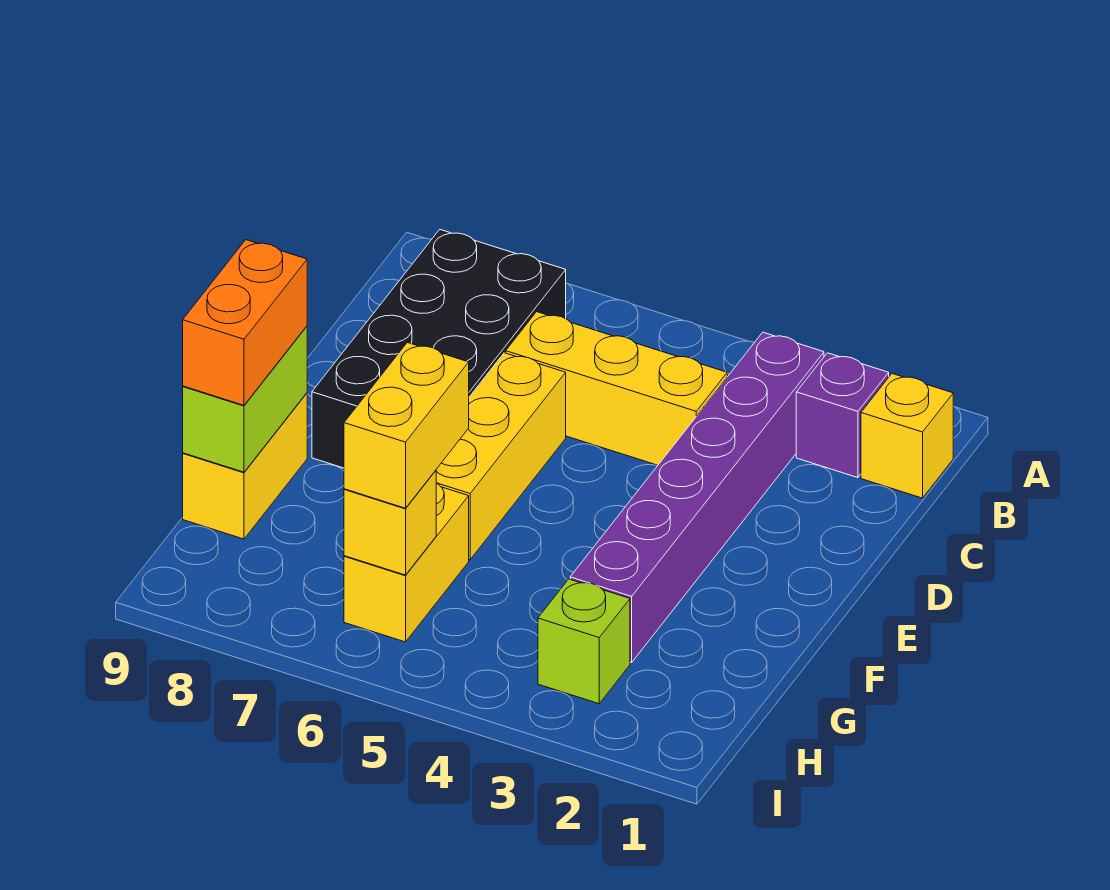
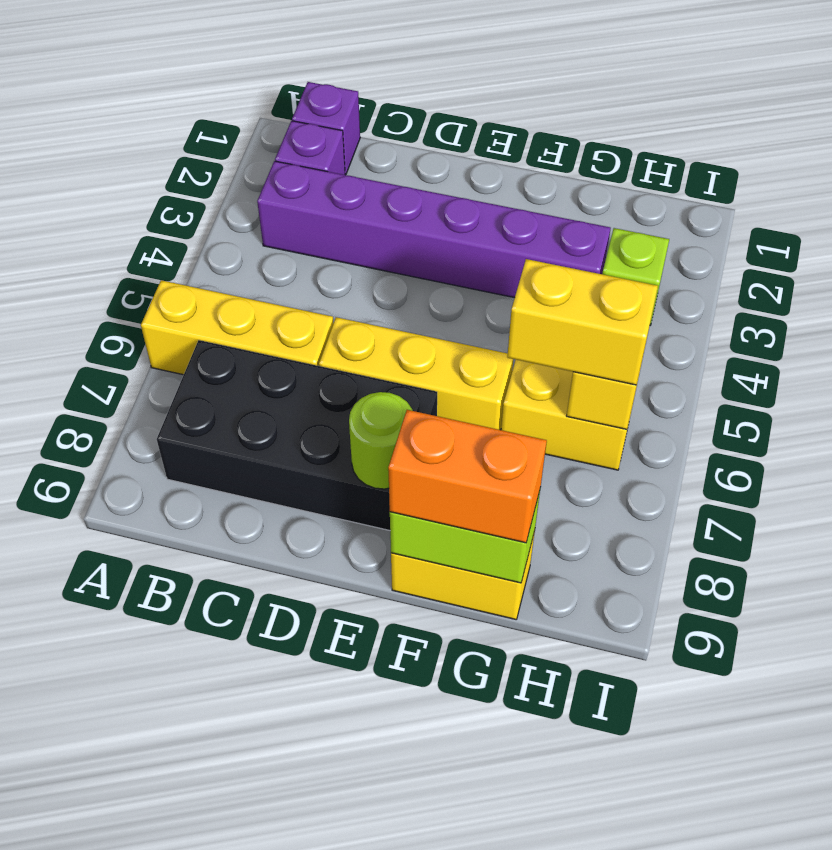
yellow brick B1 level 1 -> purple brick B1 level 1
yellow brick C4:C6 level 1 -> yellow brick A6:C6 level 1
none -> lime round brick E8 level 2

